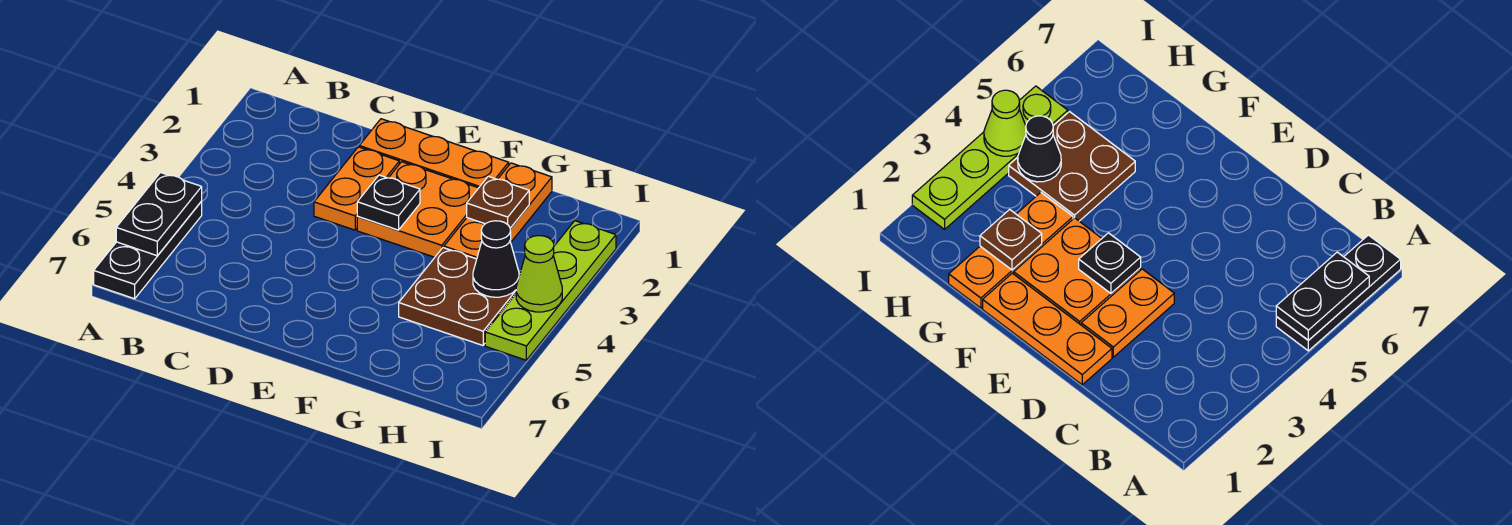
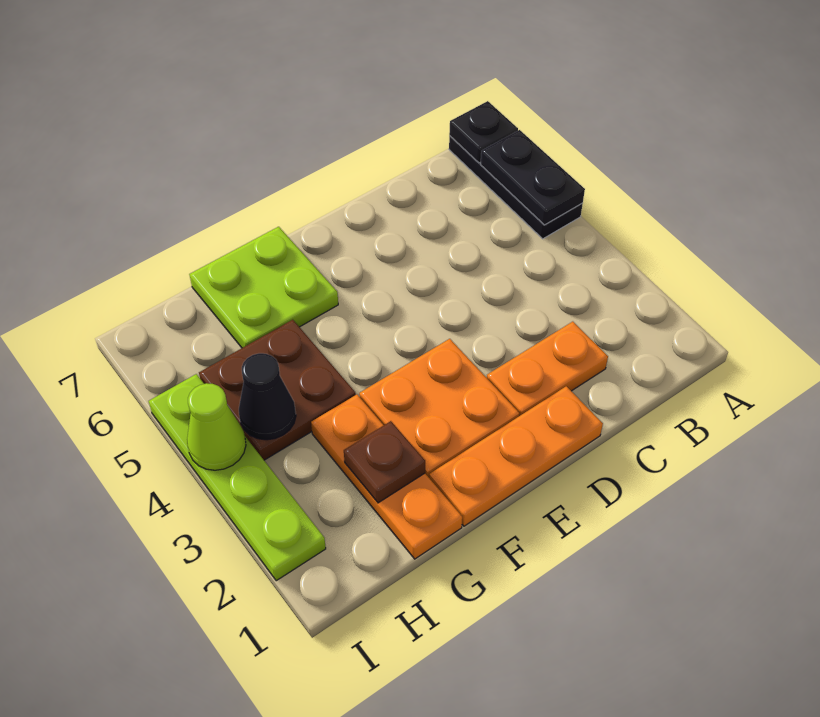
orange plate D2:D3 level 1 -> orange plate C2:D2 level 1
black plate E3 level 2 -> black plate A7 level 2
none -> lime plate F6:G7 level 1

